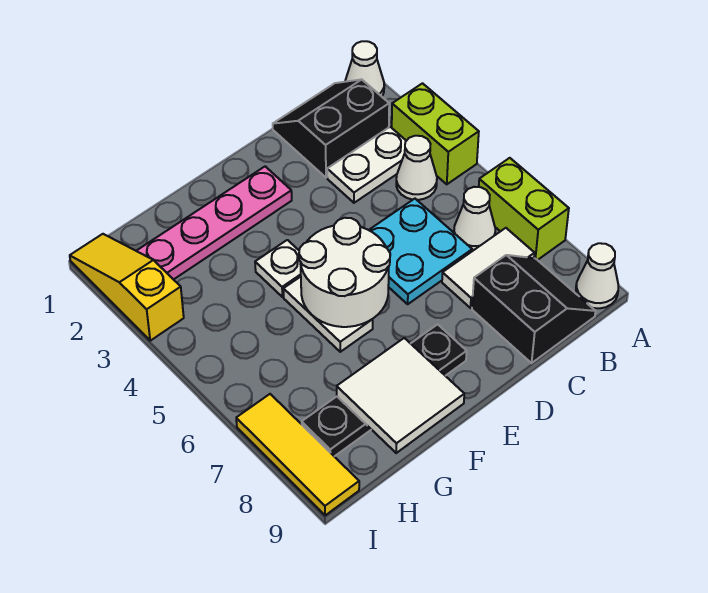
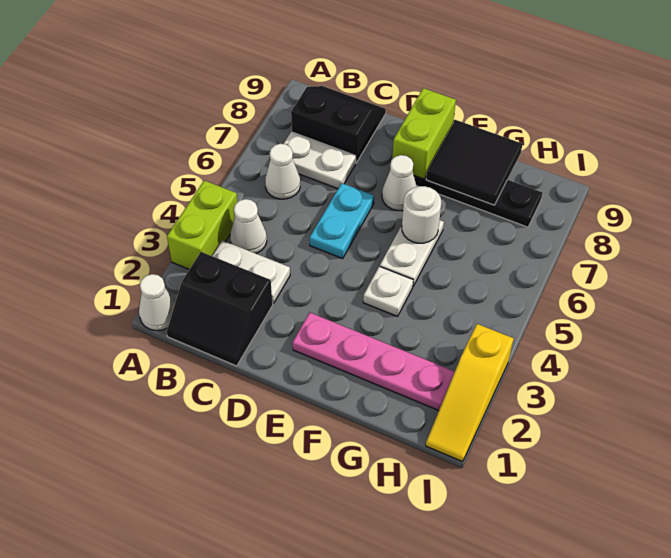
lime brick A6:A7 level 1 -> lime brick E8:E9 level 2
white cone A9 level 1 -> white cone E7 level 1
white tile B7:C7 level 1 -> white plate B7:C7 level 1
black slope B8:C9 level 1 top C -> black slope B8:C9 level 1 top 8
cyan plate C5:D6 level 1 -> cyan plate D5:D6 level 1
white round brick E5:F6 level 2 -> white round brick F6 level 2
white tile F8:G9 level 2 -> black tile F8:G9 level 2
yellow tile I7:I9 level 1 -> none

